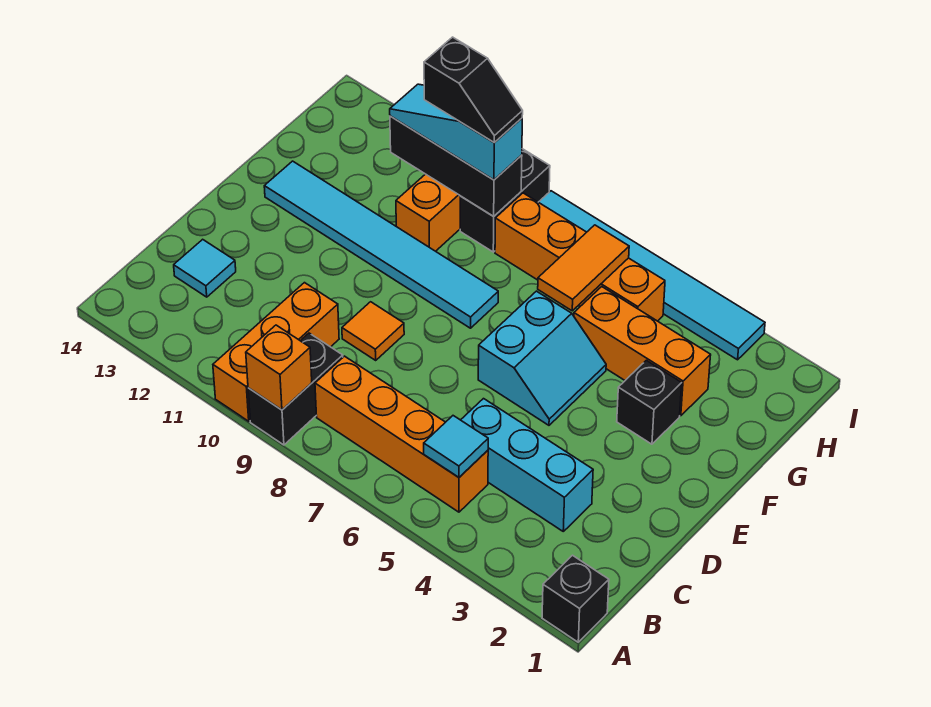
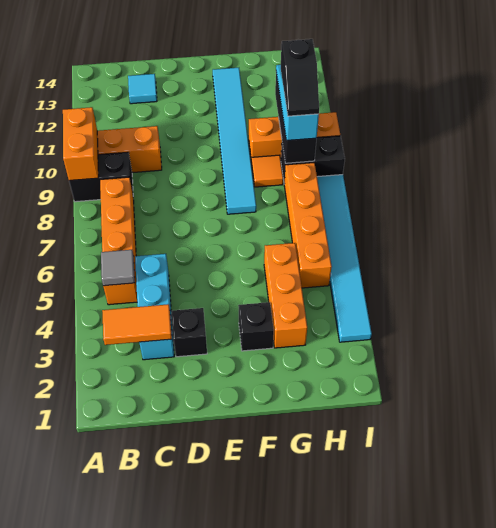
black brick A1 level 1 -> black brick D3 level 1
orange brick A9 level 2 -> orange brick A9:A10 level 2
cyan tile B5 level 2 -> grey tile B5 level 2
orange tile D9 level 1 -> orange tile G9 level 1
cyan slope E5:F6 level 1 top 6 -> none
orange tile G6:H6 level 2 -> orange tile B3:C3 level 2

